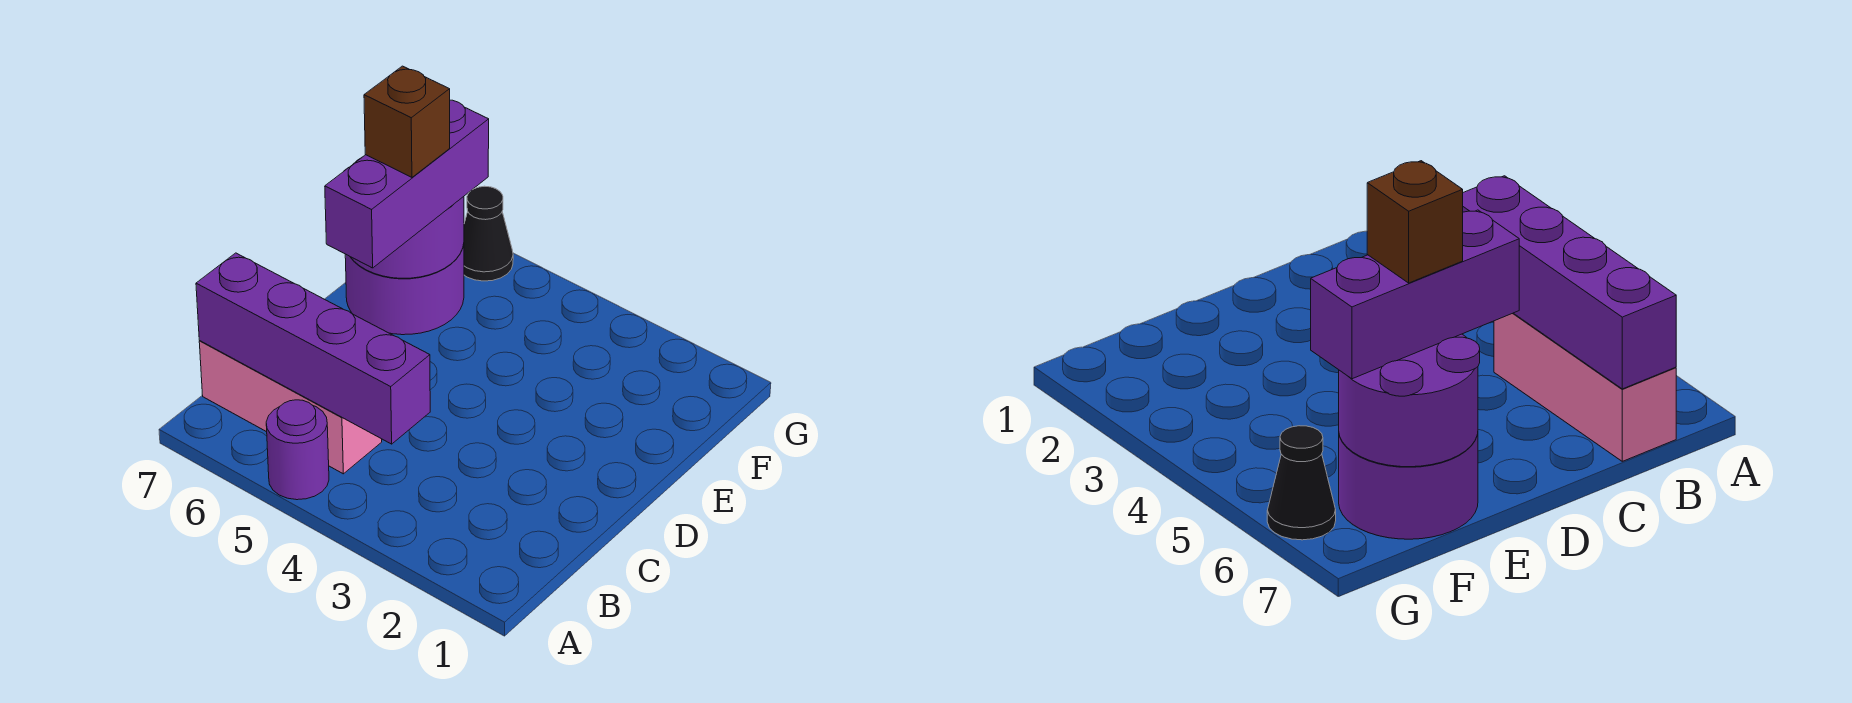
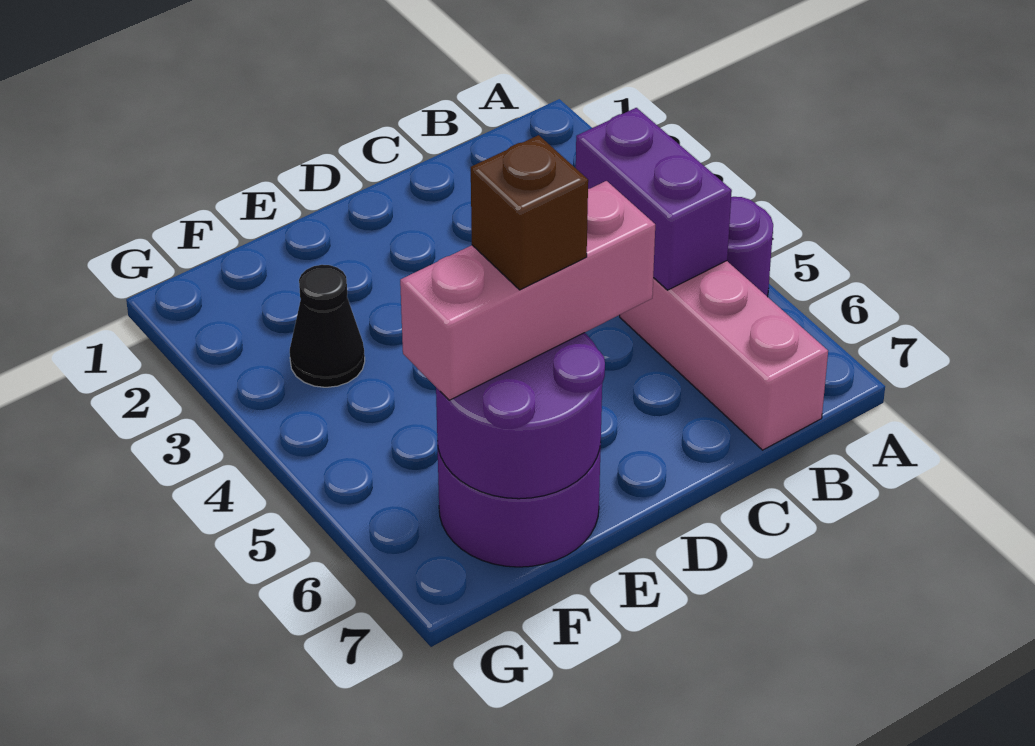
purple brick B4:B7 level 2 -> purple brick B4:B5 level 2
purple brick D6:F6 level 3 -> pink brick D6:F6 level 3
black cone G6 level 1 -> black cone F3 level 1

